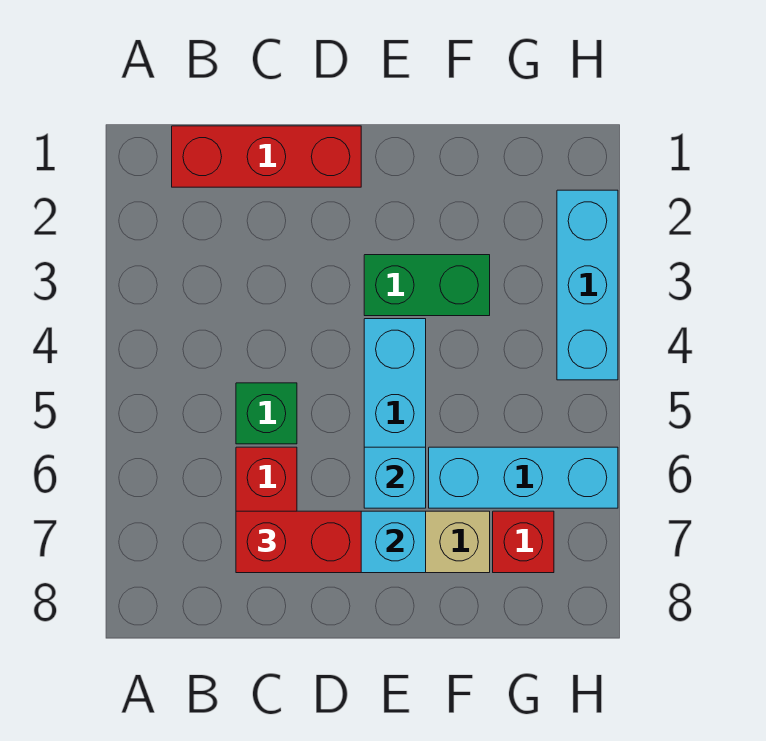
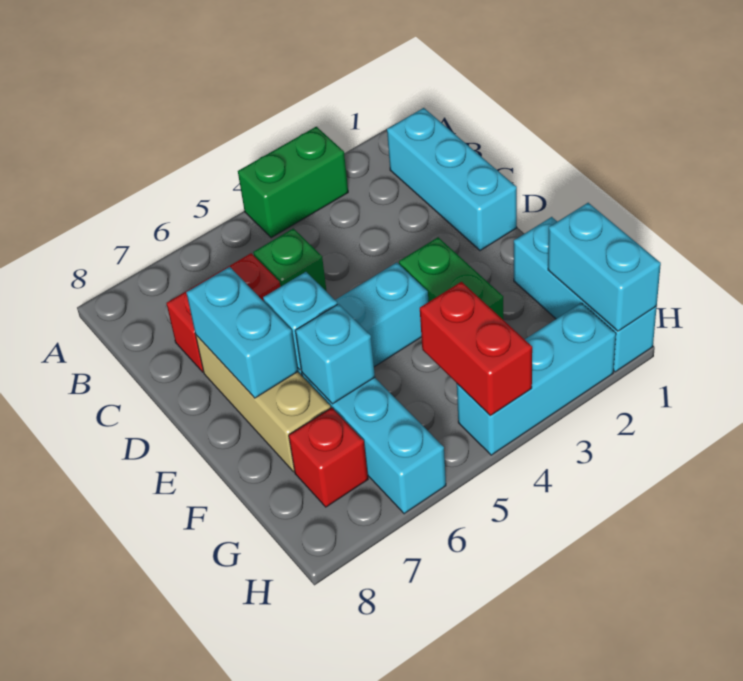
none -> green brick A3:A4 level 1
red brick B1:D1 level 1 -> cyan brick B1:D1 level 1
red brick C7:D7 level 3 -> red brick G4:H4 level 2
none -> cyan brick F1:H1 level 1
none -> cyan brick F6 level 2
none -> cyan brick G1:H1 level 2

